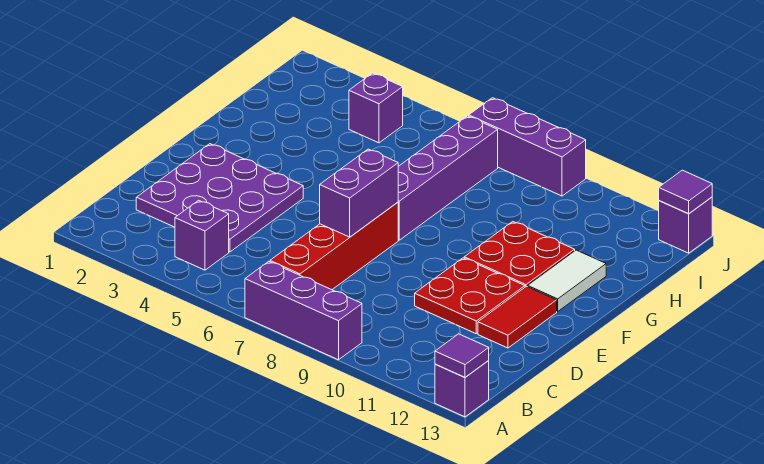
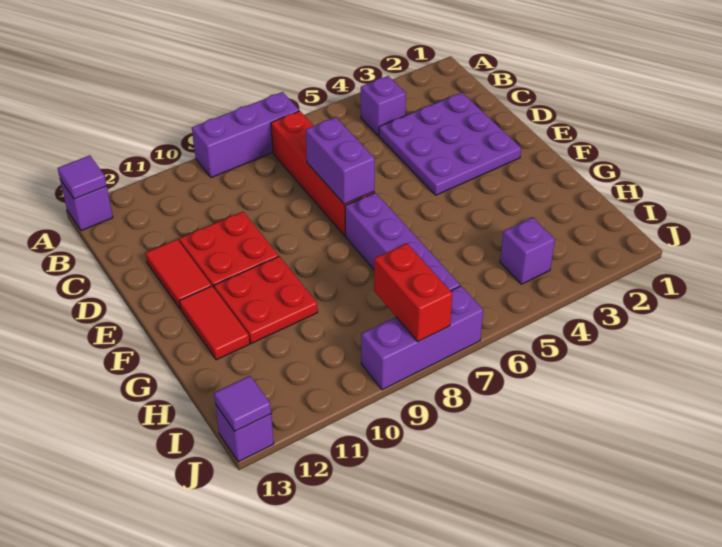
white tile F12:G12 level 1 -> red tile F12:G12 level 1
none -> red brick I8:J8 level 2

